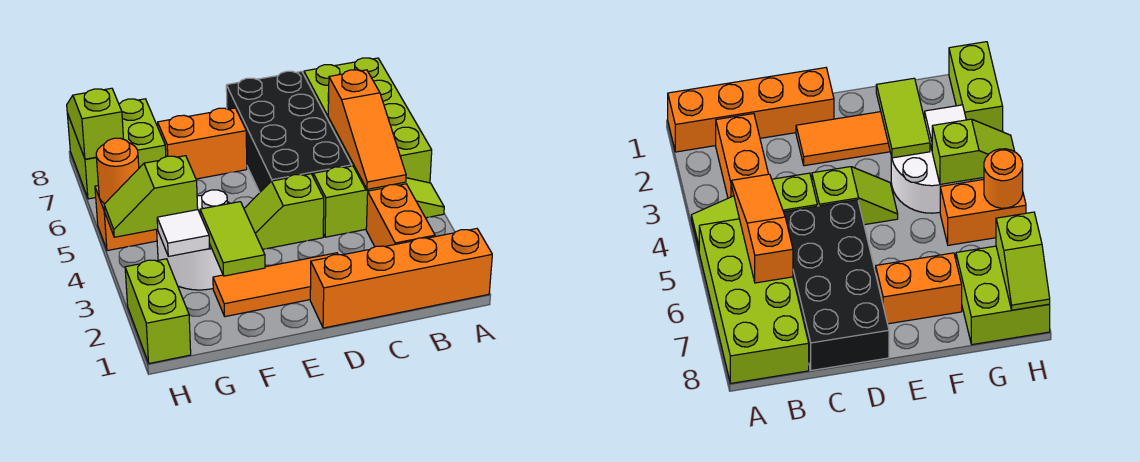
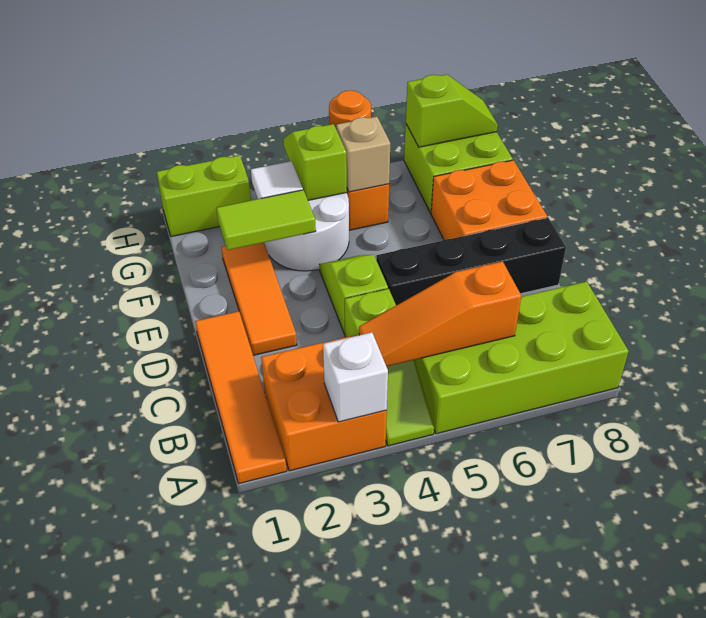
orange brick A1:D1 level 1 -> orange tile A1:D1 level 1
none -> white brick A3 level 2
orange brick B2:B3 level 1 -> orange brick A2:B3 level 1
black brick C5:D8 level 1 -> black brick D5:D8 level 1
orange brick E7:F7 level 1 -> orange brick E7:F8 level 1
none -> tan brick G5 level 2

